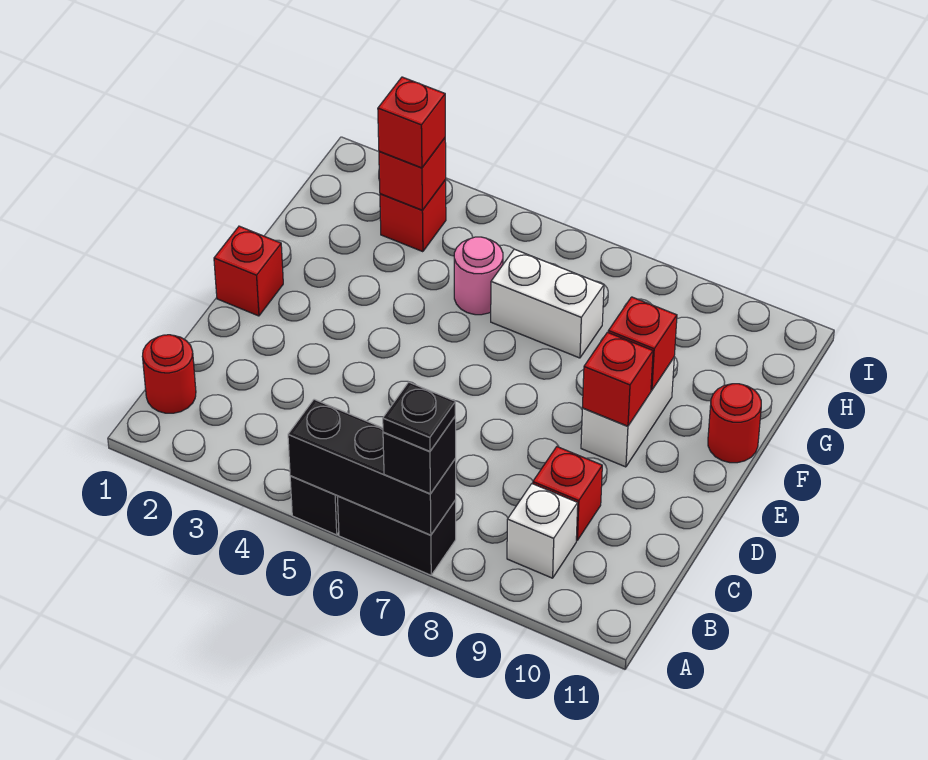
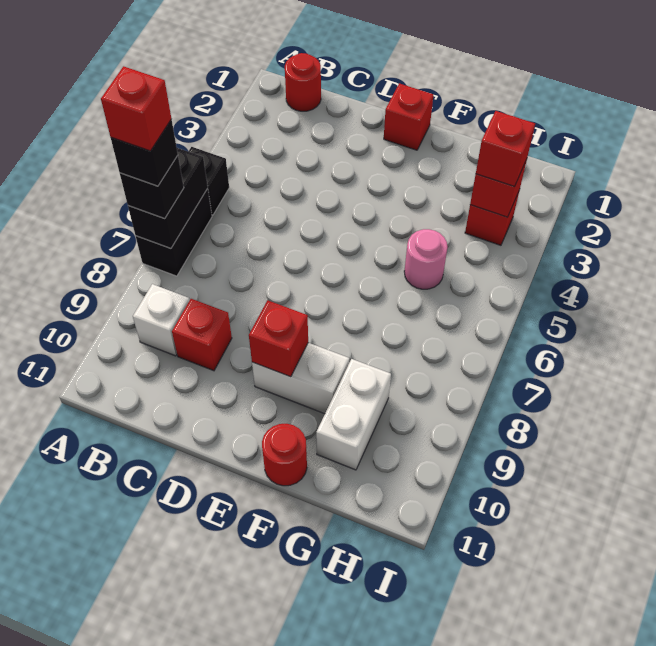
black brick A5:A7 level 2 -> black brick A6:A7 level 2
black plate A7 level 4 -> black brick A7 level 4
red brick F9 level 2 -> red brick A7 level 5
white brick G6:G7 level 1 -> white brick G9:G10 level 1

